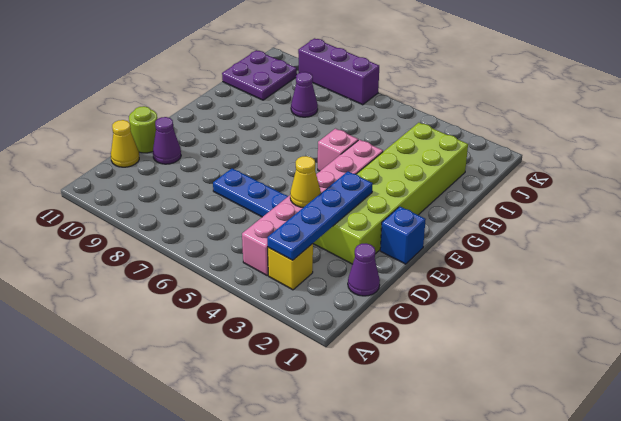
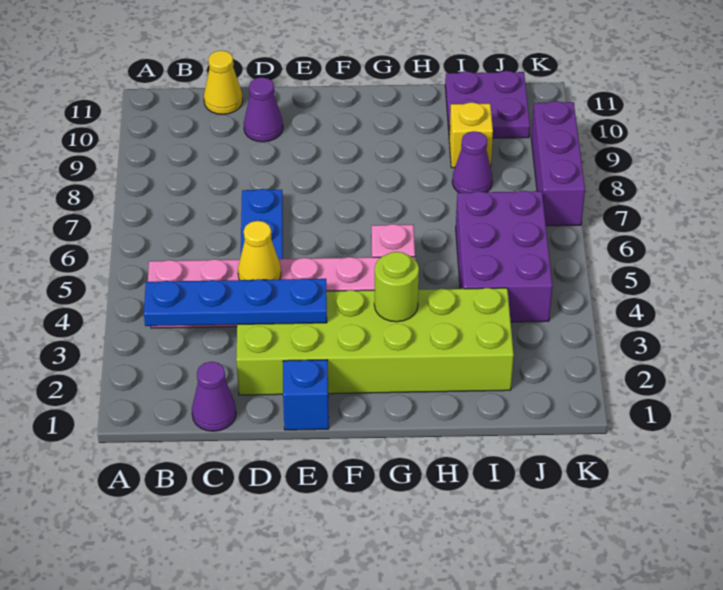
yellow brick B3 level 1 -> yellow brick I9 level 1
lime round brick D11 level 1 -> lime round brick G3 level 2
none -> purple brick I4:J6 level 1

